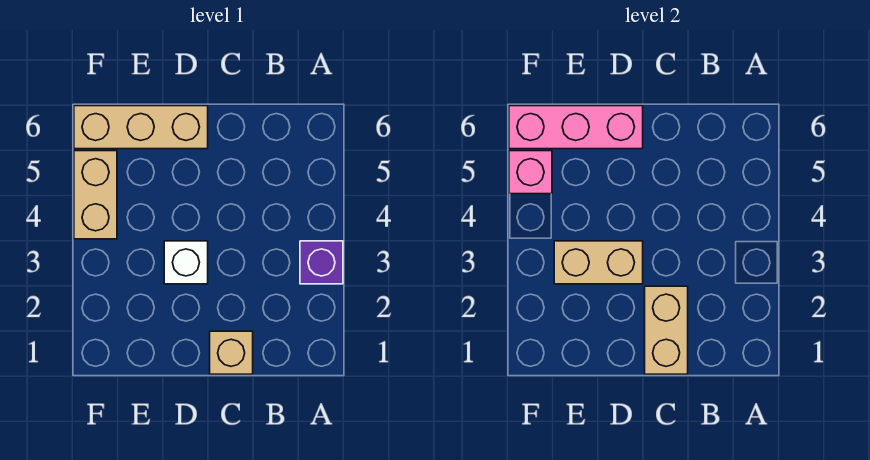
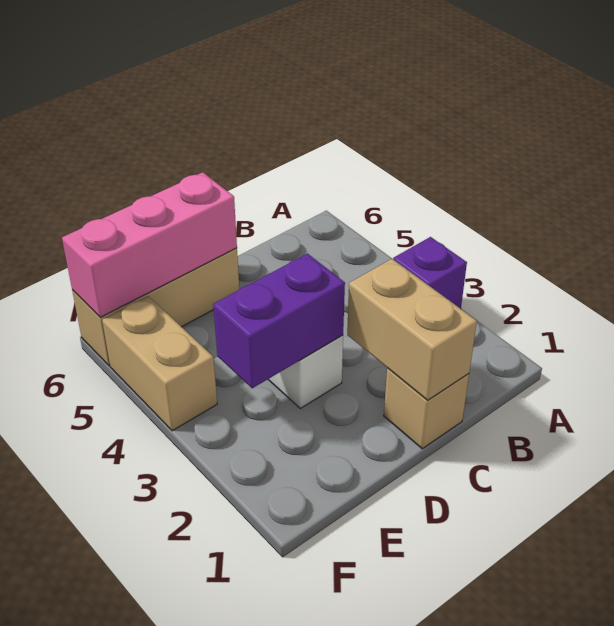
tan brick D3:E3 level 2 -> purple brick D3:E3 level 2
pink brick F5 level 2 -> none

